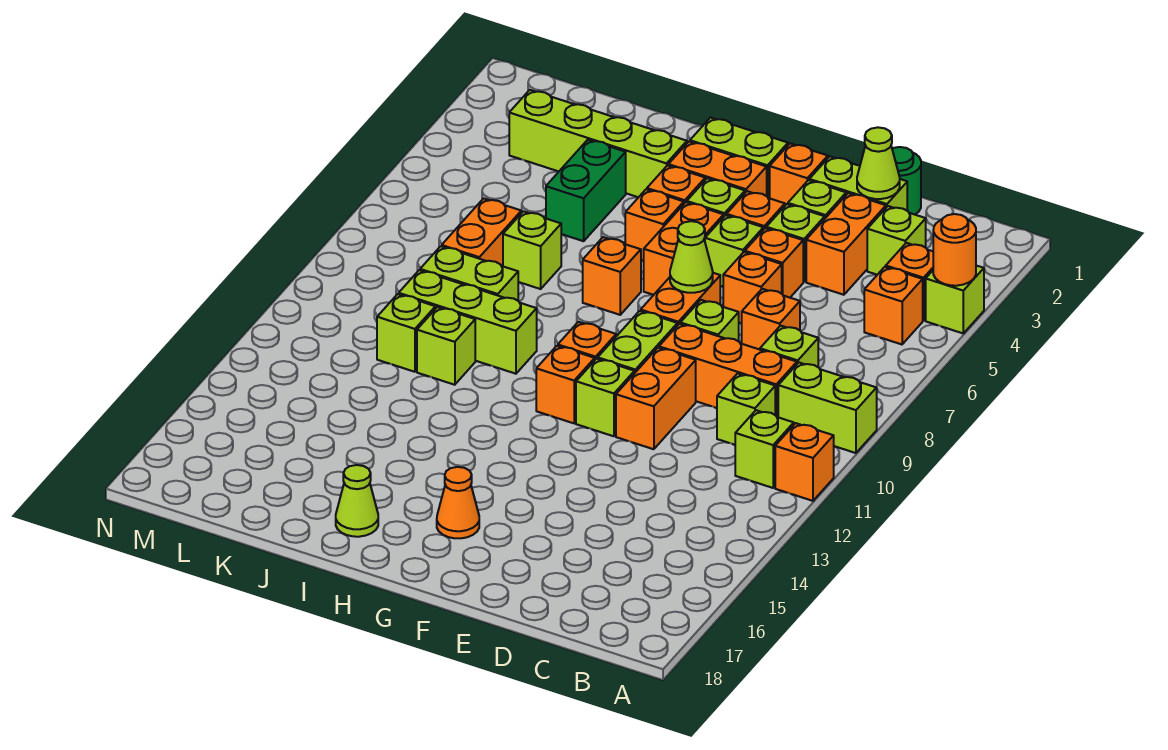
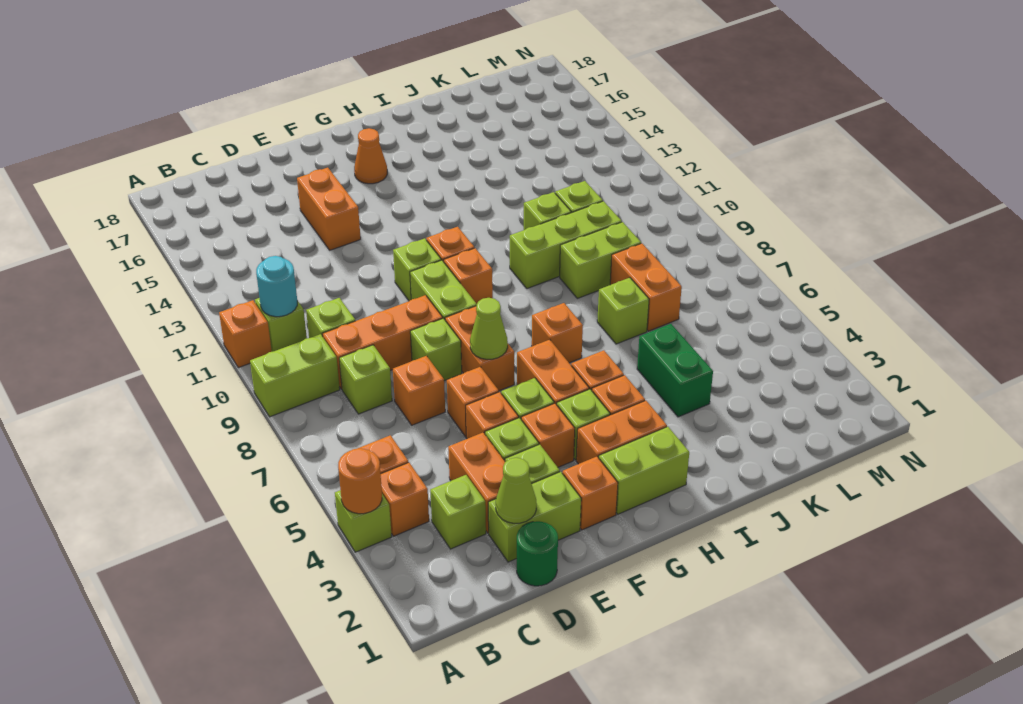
none -> cyan round brick B11 level 2
orange brick E10:E11 level 1 -> orange brick E14:E15 level 1
lime brick I3:L3 level 1 -> none
lime cone I17 level 1 -> none

